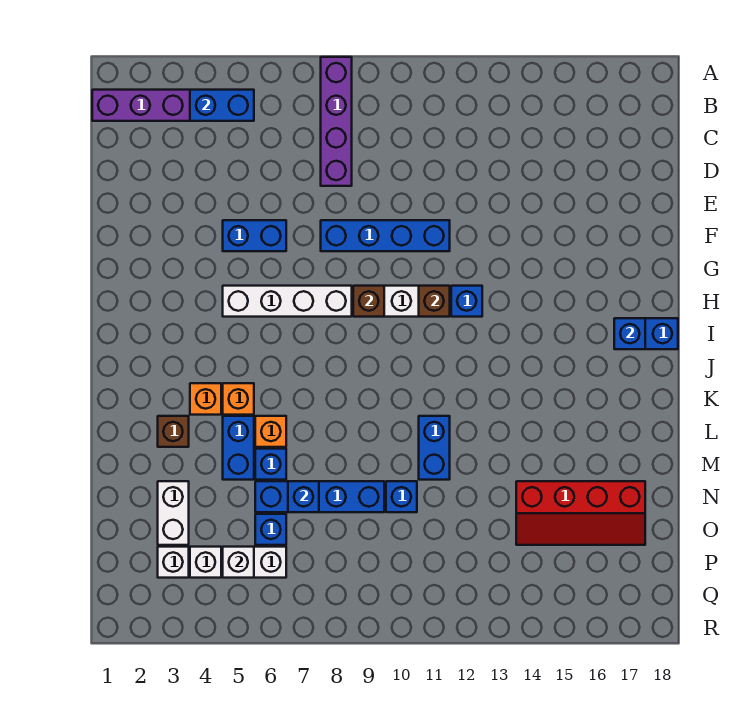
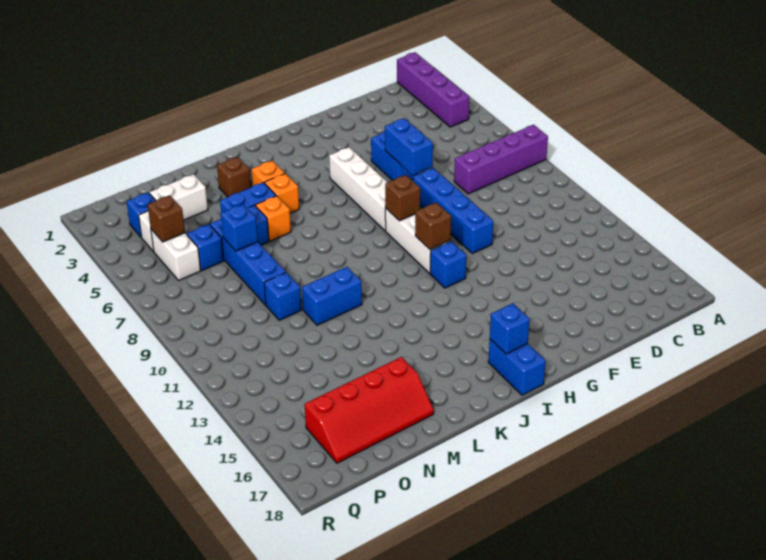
blue brick B4:B5 level 2 -> blue brick F6:F7 level 2
red slope N14:O17 level 1 top N -> red slope M16:P17 level 1 top 16
white brick P3 level 1 -> blue brick P3 level 1
white brick P5 level 2 -> brown brick P5 level 2

